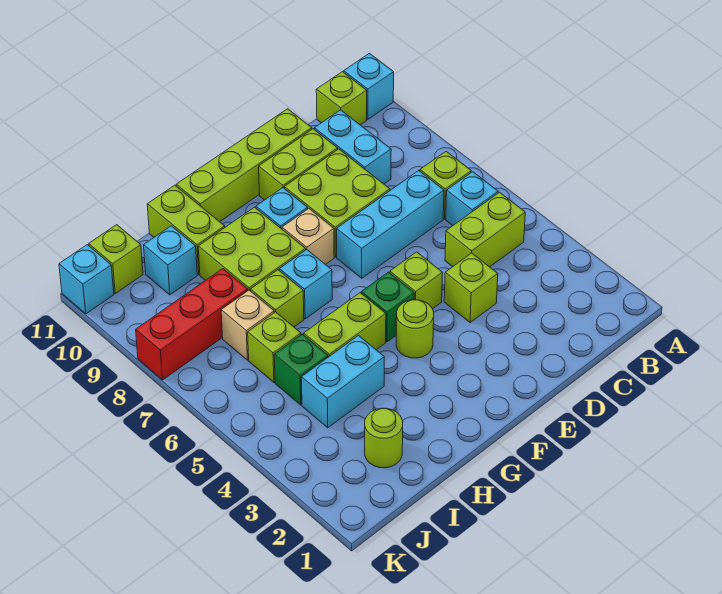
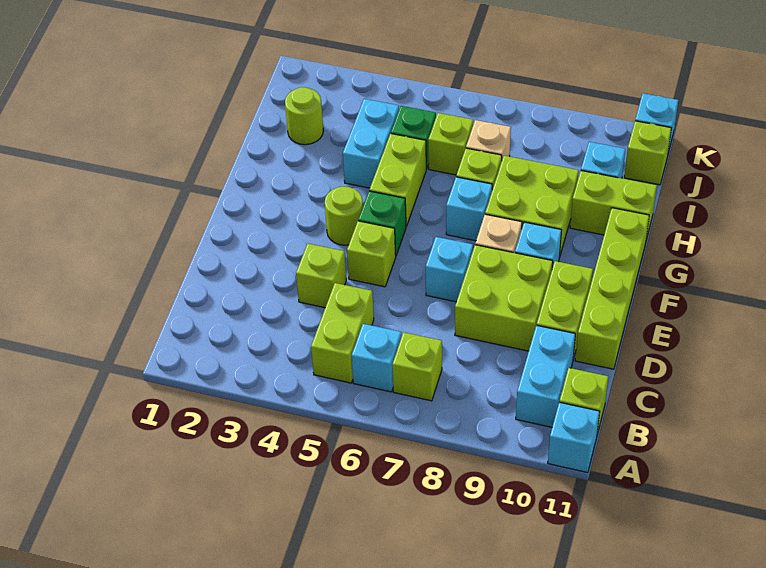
cyan brick C7:E7 level 1 -> cyan brick E7 level 1
cyan brick C9:C10 level 1 -> cyan brick B10:C10 level 1
red brick I8:K8 level 1 -> none

